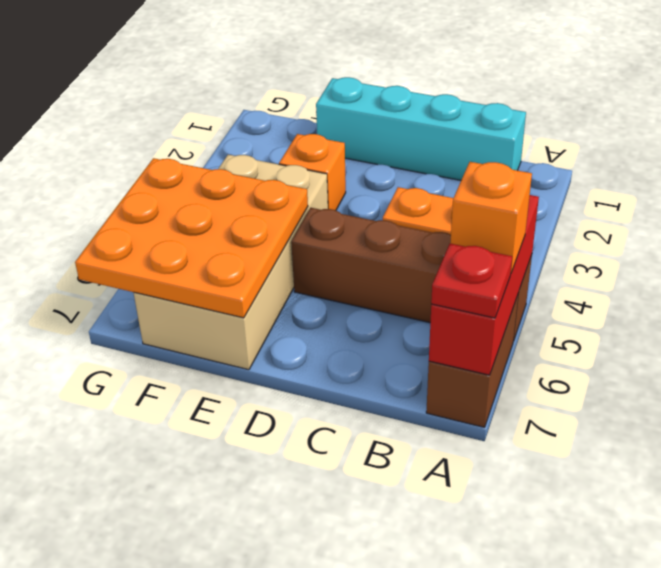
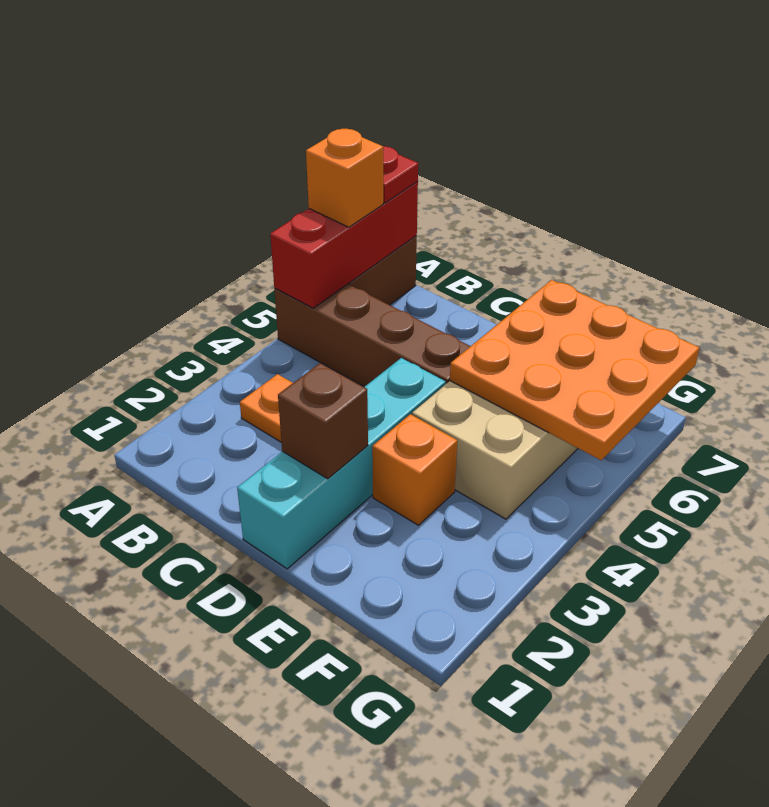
cyan brick B1:E1 level 1 -> cyan brick D1:D4 level 1
none -> brown brick D2 level 2

